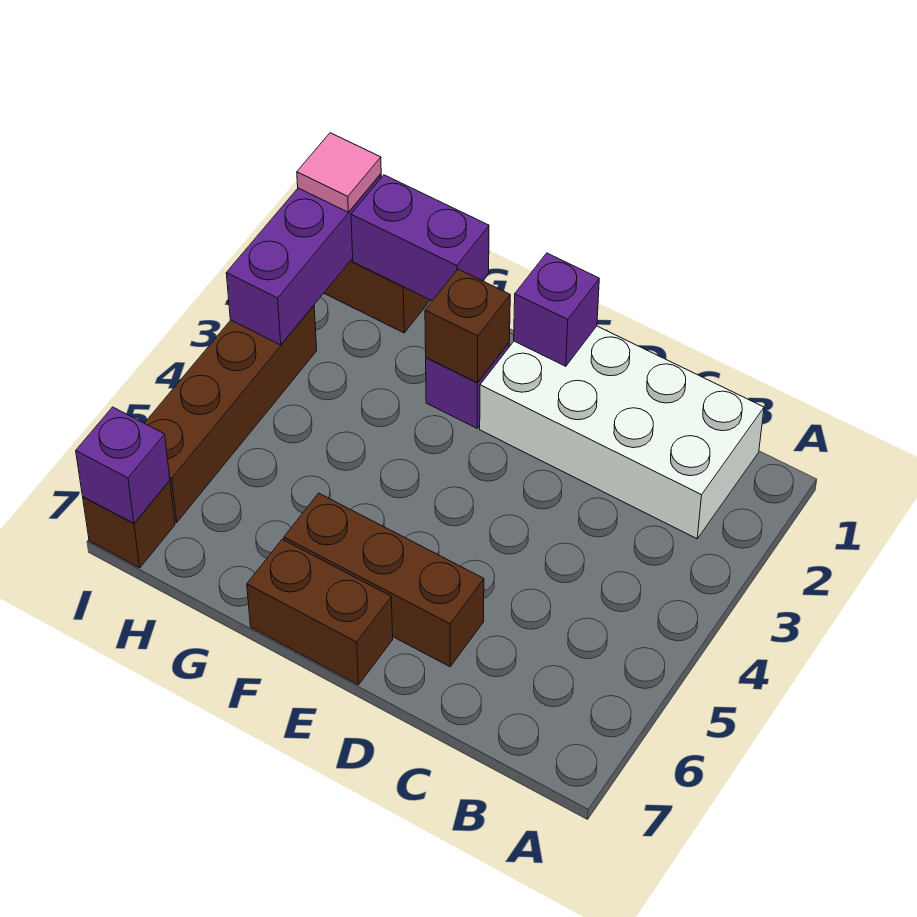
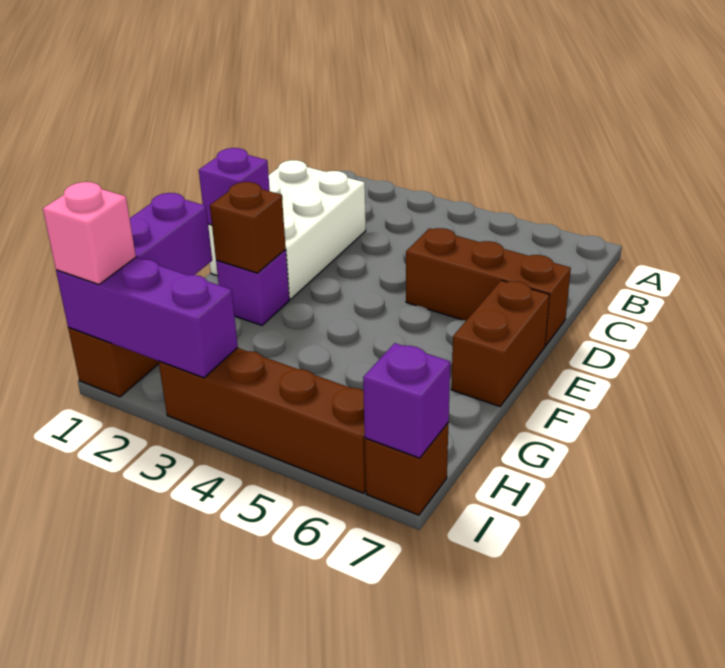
white brick B1:E2 level 1 -> white brick C1:E2 level 1
brown brick D6:F6 level 1 -> brown brick D5:D7 level 1
pink tile I1 level 3 -> pink brick I1 level 3

